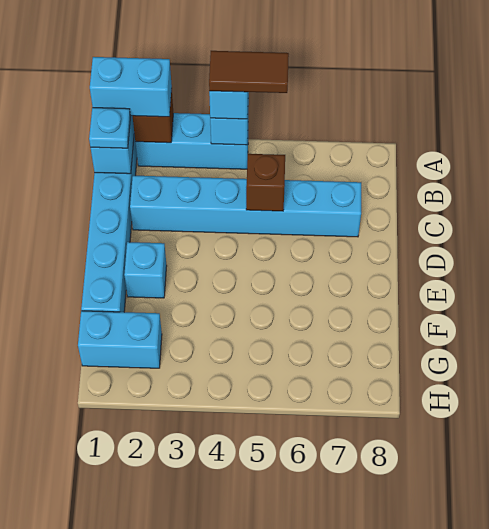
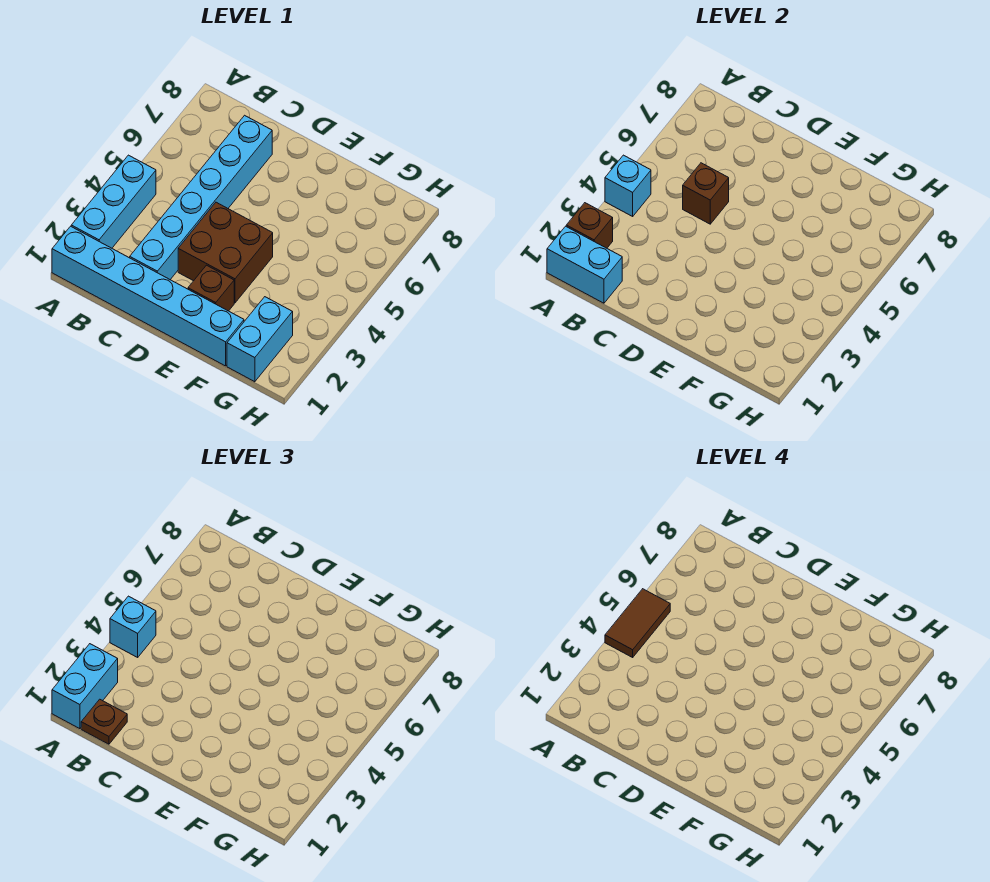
cyan plate B1 level 3 -> brown plate B1 level 3
none -> brown brick D3:E4 level 1
cyan brick E2 level 1 -> brown brick E2 level 1

